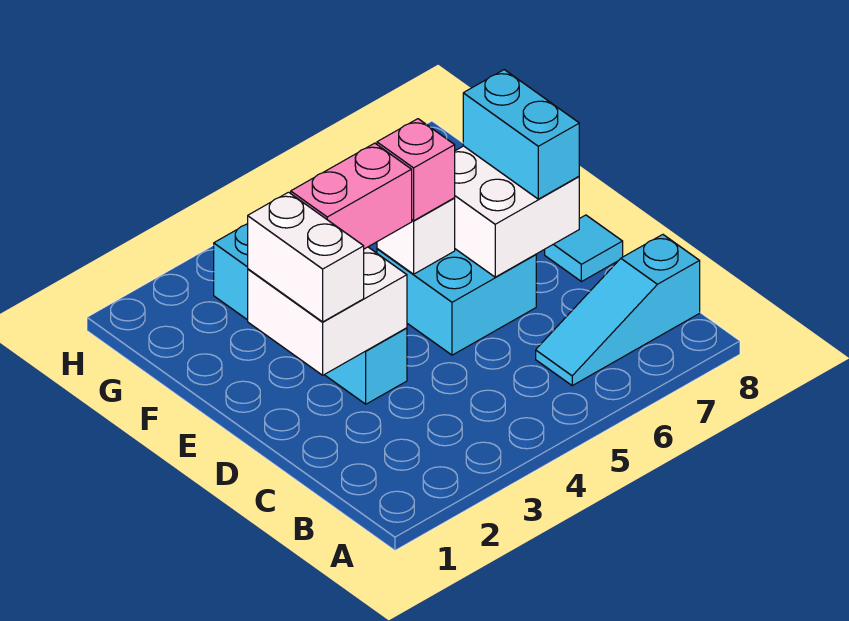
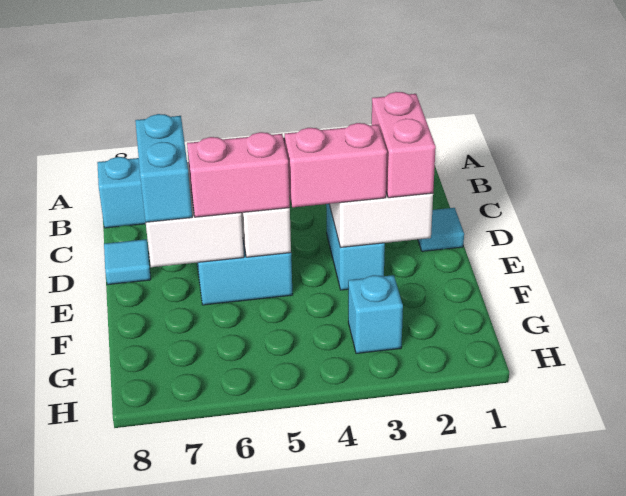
none -> cyan tile D1 level 1
white brick D2:E2 level 3 -> pink brick D2:E2 level 3
pink brick E5 level 3 -> pink brick E5:E6 level 3

